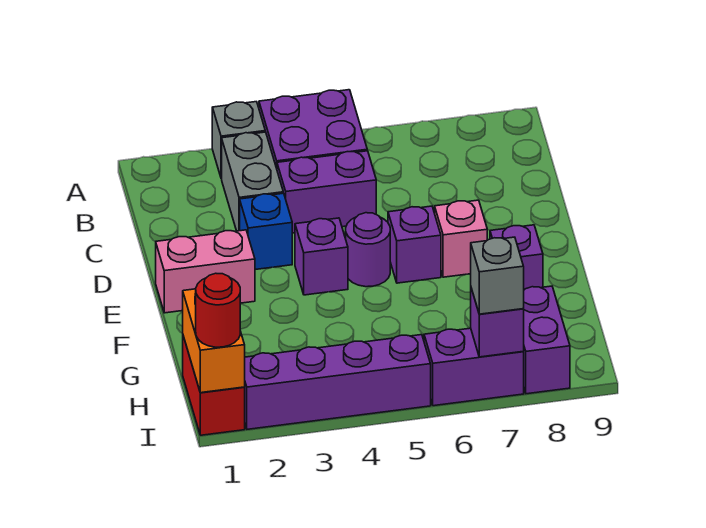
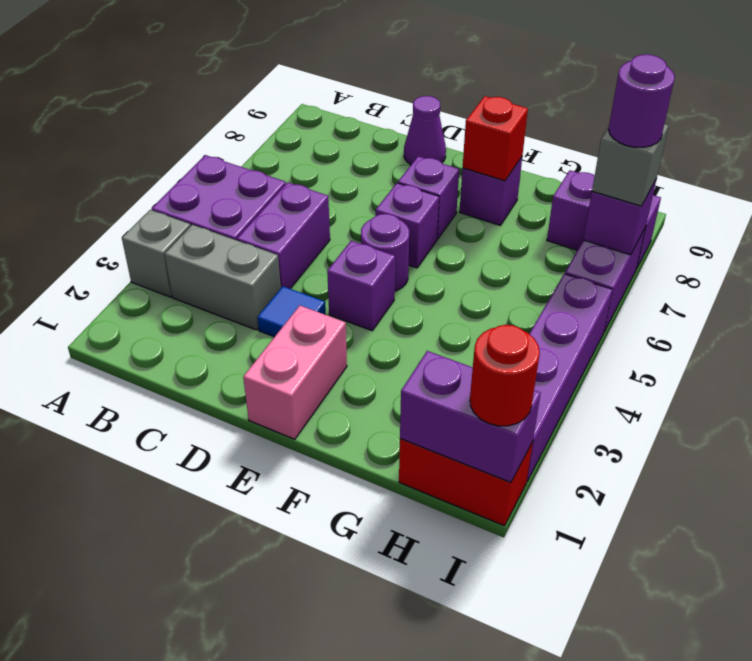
blue brick D3 level 1 -> blue tile D3 level 1
none -> purple cone D9 level 1
pink brick E7 level 1 -> purple brick E7 level 1
none -> red brick F8 level 2
orange brick H1:I1 level 2 -> purple brick H1:I1 level 2
none -> purple round brick I7 level 4

